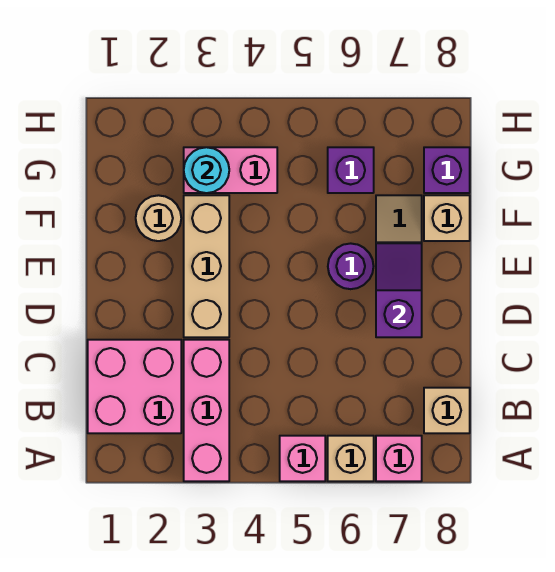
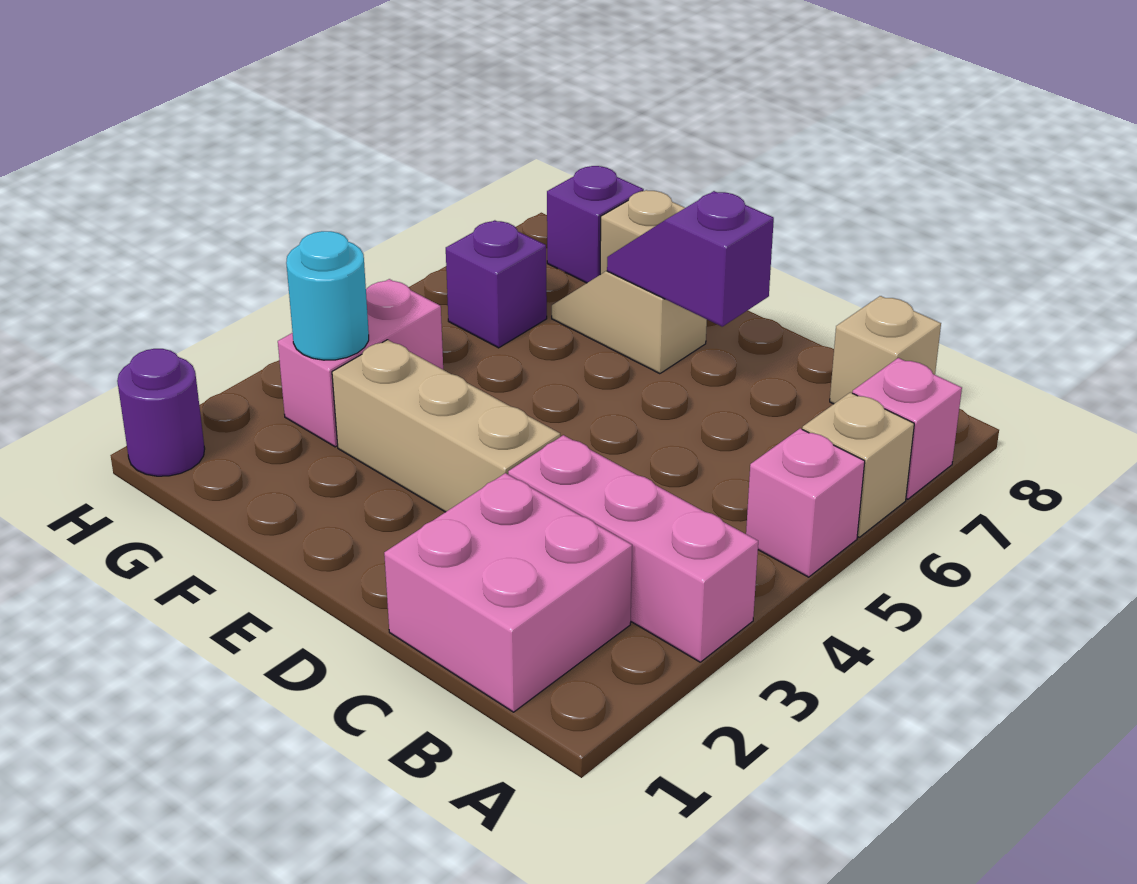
purple round brick E6 level 1 -> purple round brick H1 level 1
tan round brick F2 level 1 -> none

